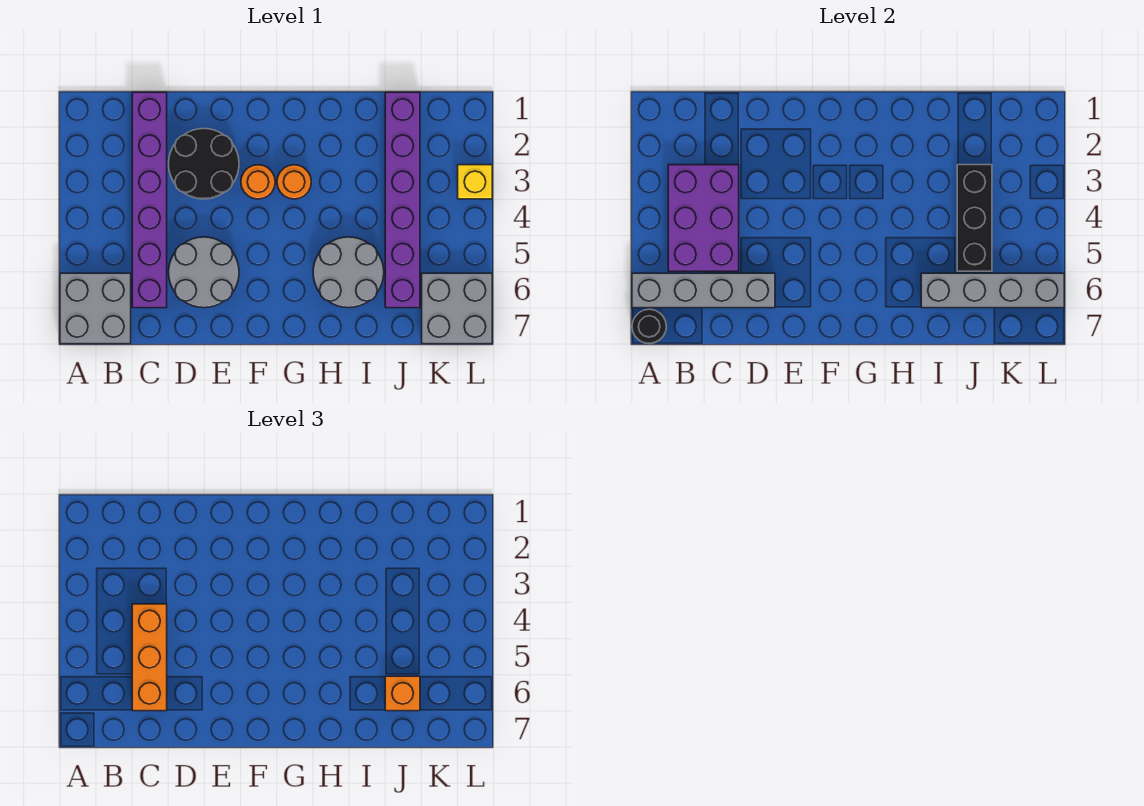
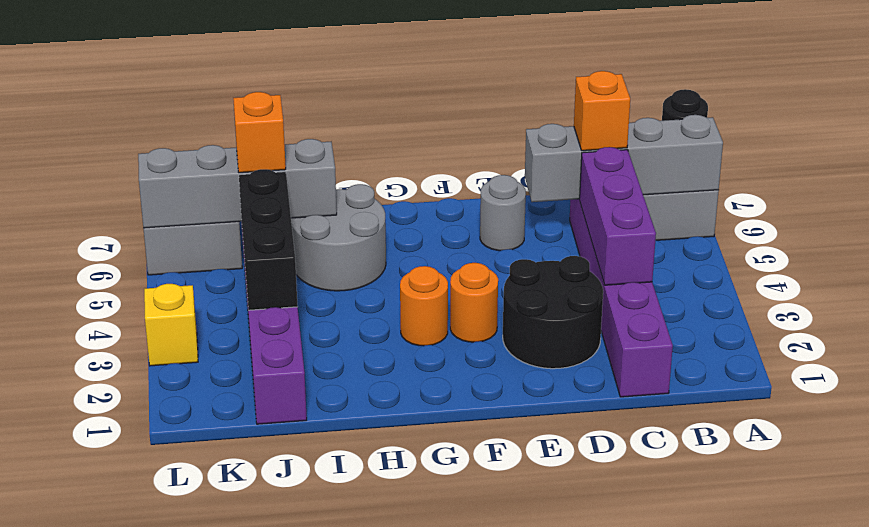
purple brick B3:C5 level 2 -> purple brick C3:C5 level 2
orange brick C4:C6 level 3 -> orange brick C6 level 3
grey round brick D5:E6 level 1 -> grey round brick E6 level 1

